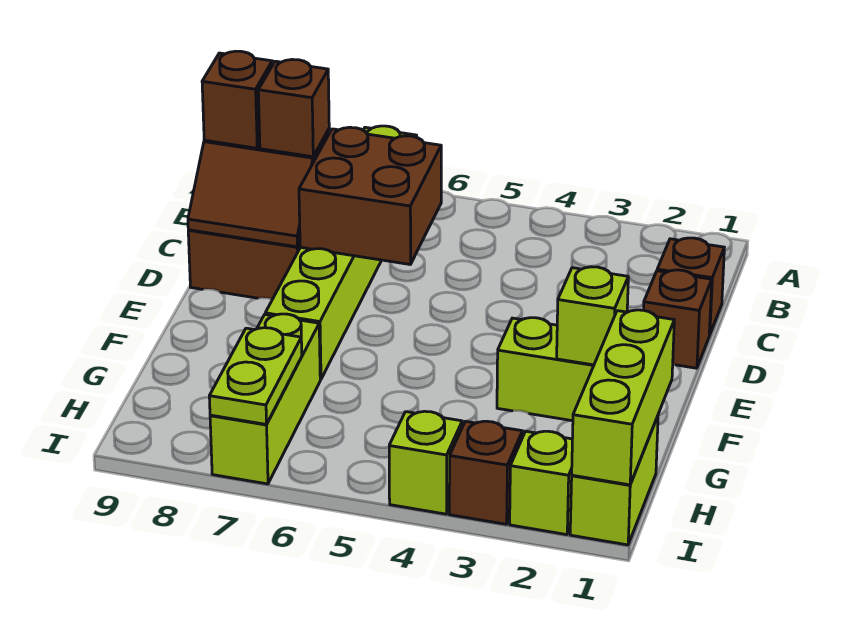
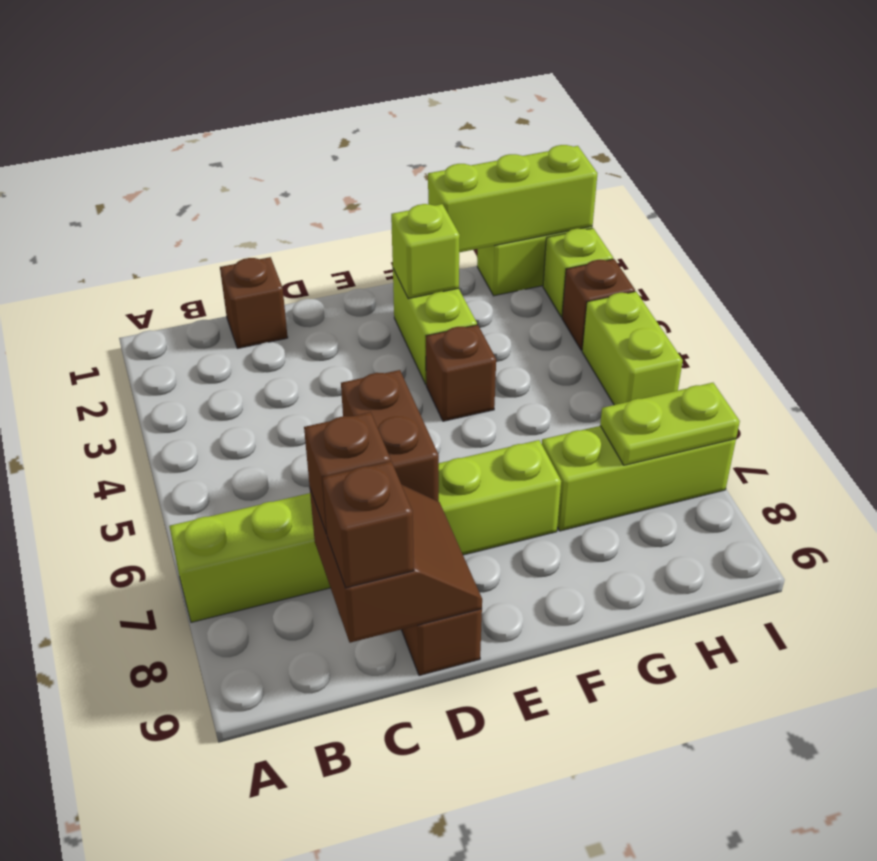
brown brick C6:D7 level 2 -> brown brick D6:D7 level 2
brown brick D1 level 1 -> brown brick F4 level 1
lime brick I4 level 1 -> lime brick I4:I5 level 1

